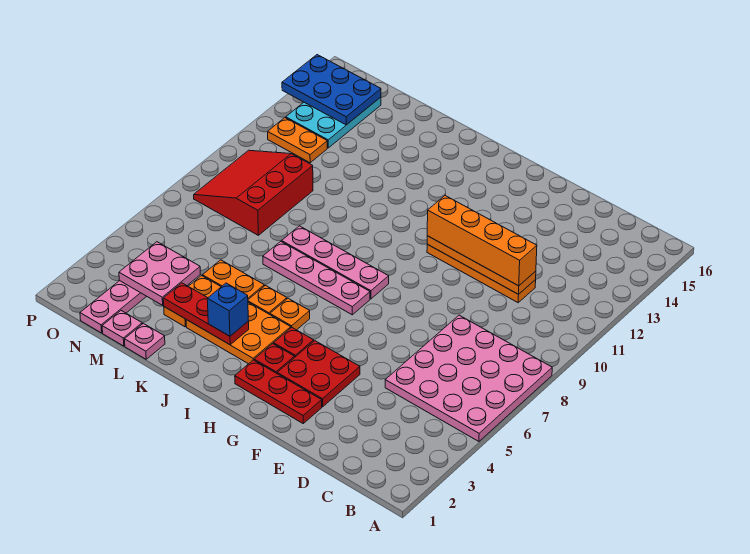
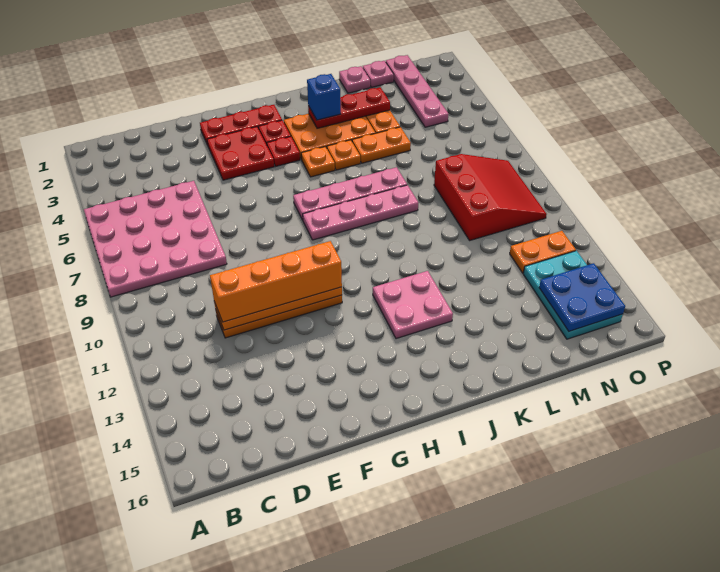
pink plate M3:N4 level 2 -> pink plate I12:J13 level 1
blue plate N14:P15 level 2 -> blue plate N14:O15 level 2

